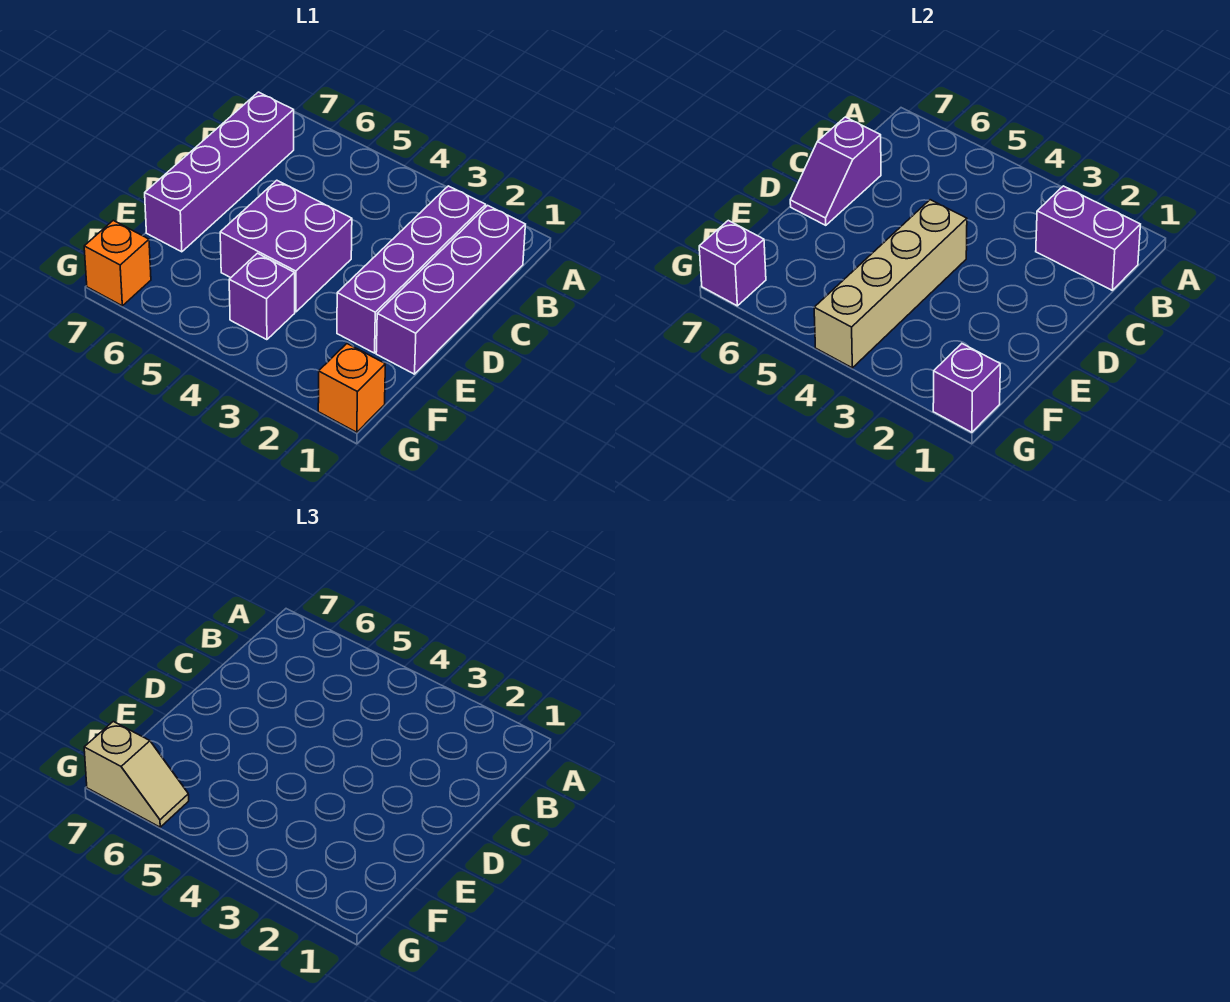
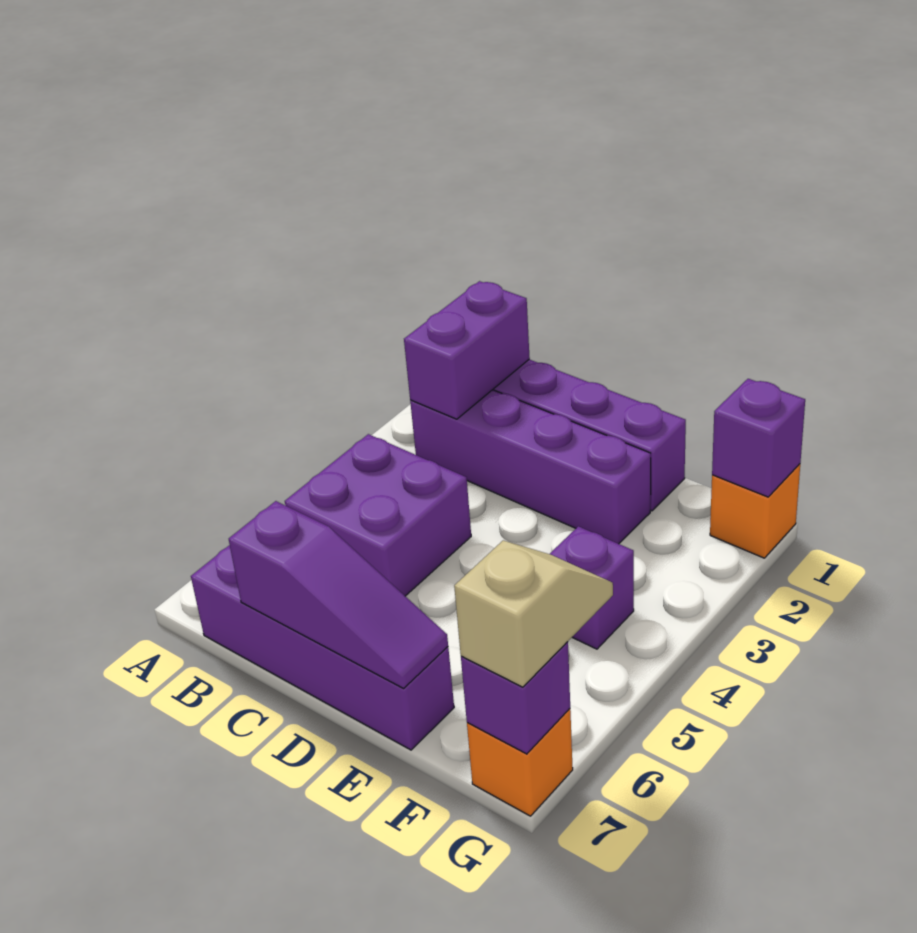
purple slope C7:D7 level 2 top C -> purple slope C7:E7 level 2 top C
purple brick D4:E5 level 1 -> purple brick B4:C5 level 1
tan brick D4:G4 level 2 -> none

